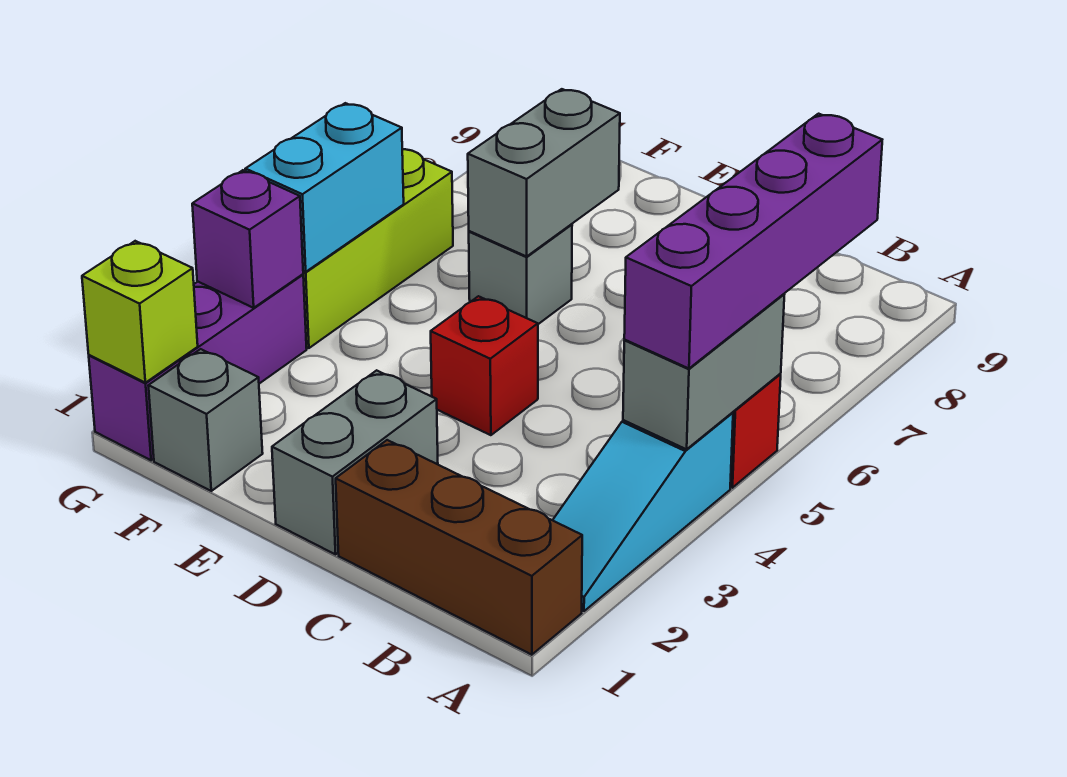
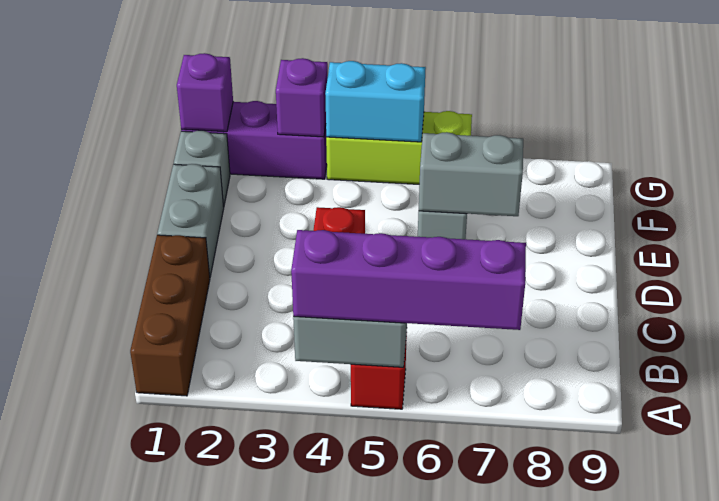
cyan slope A2:A4 level 1 top 4 -> none
grey brick D1:D2 level 1 -> grey brick D1:E1 level 1
lime brick G1 level 2 -> purple brick G1 level 2

